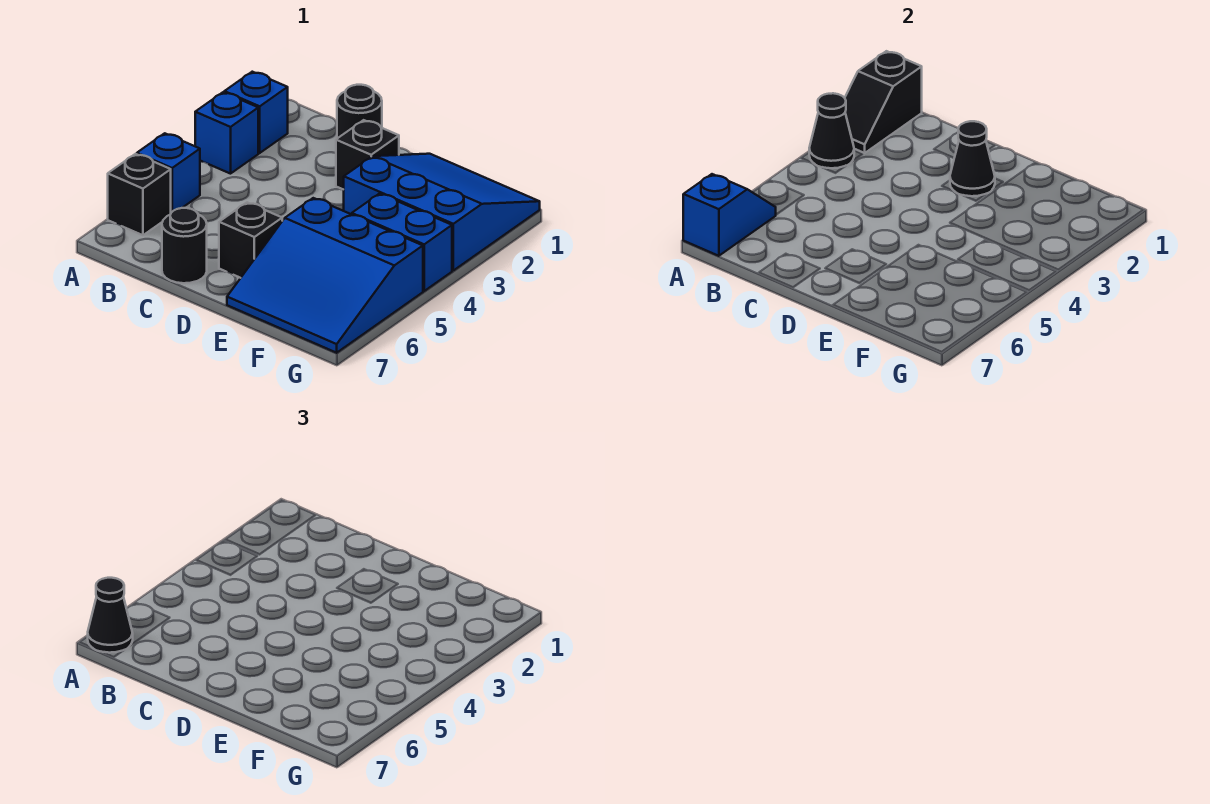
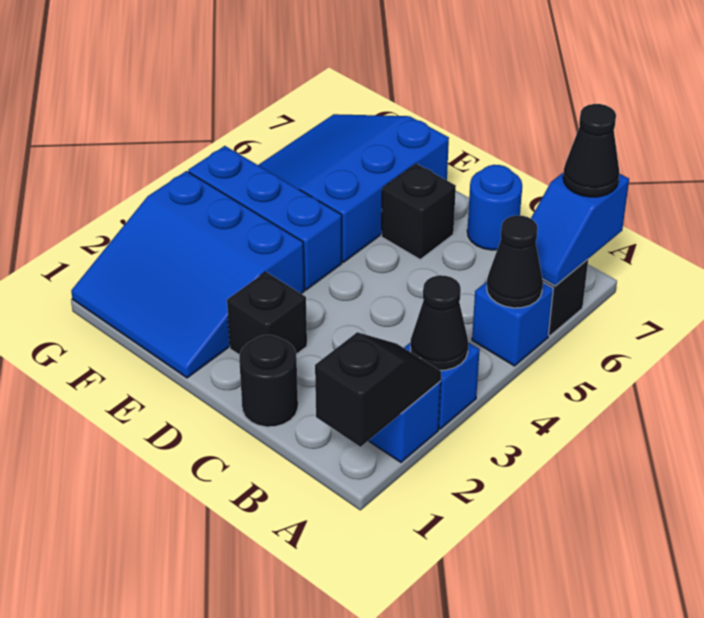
black round brick C7 level 1 -> blue round brick C7 level 1
black cone D2 level 2 -> black cone A5 level 2
blue slope E5:G7 level 1 top 5 -> blue slope E5:G7 level 1 top E
blue brick F4:G4 level 1 -> blue brick E4:G4 level 1

